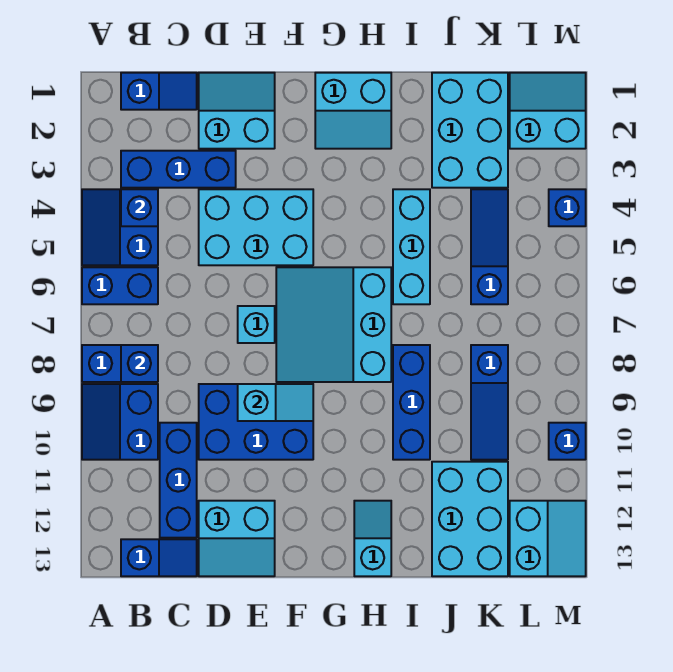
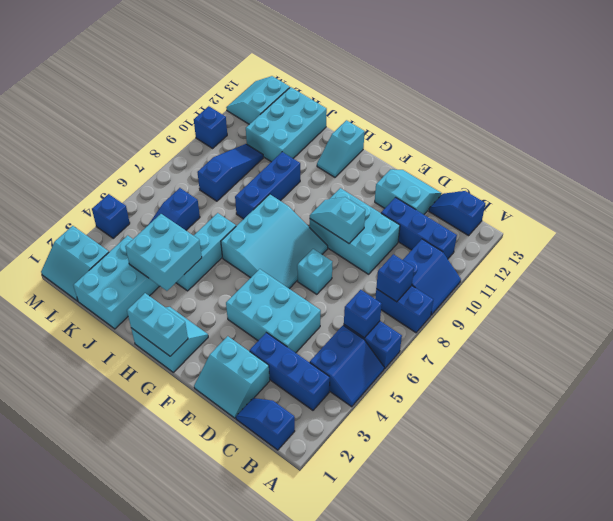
blue brick B4 level 2 -> blue brick B6 level 2
blue brick C10:C12 level 1 -> blue brick B11:D11 level 1
blue brick D9:F10 level 1 -> cyan brick D9:F10 level 1
none -> cyan brick G1:H1 level 2
none -> cyan brick I3:J4 level 2

